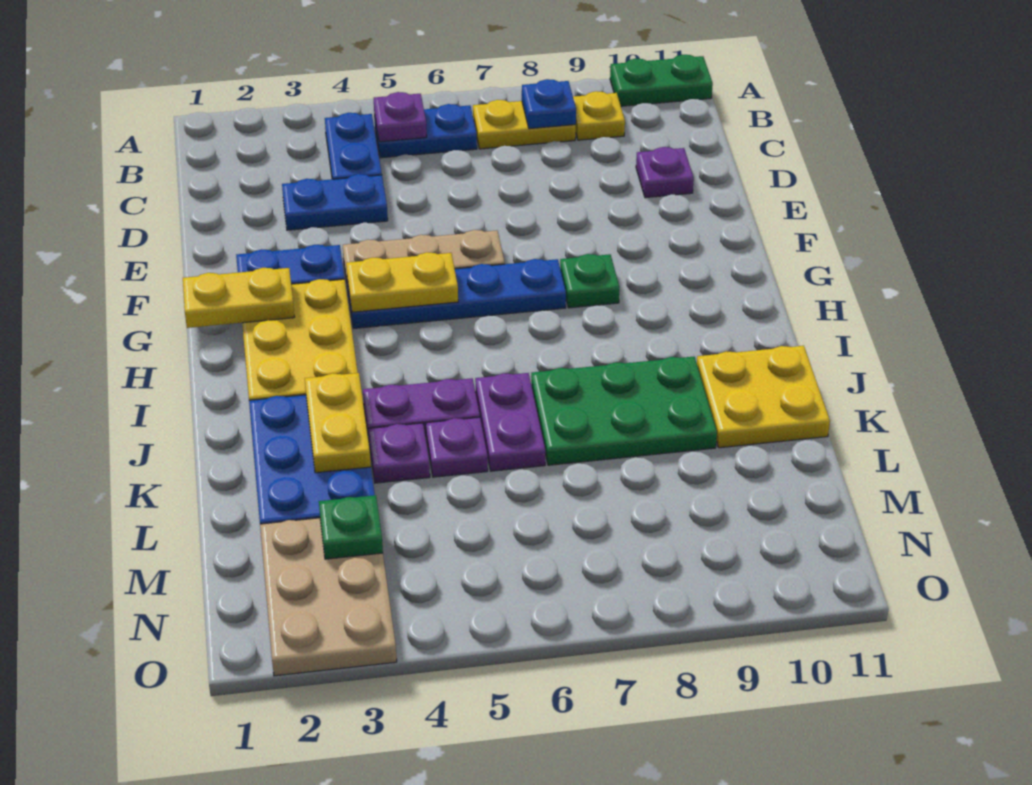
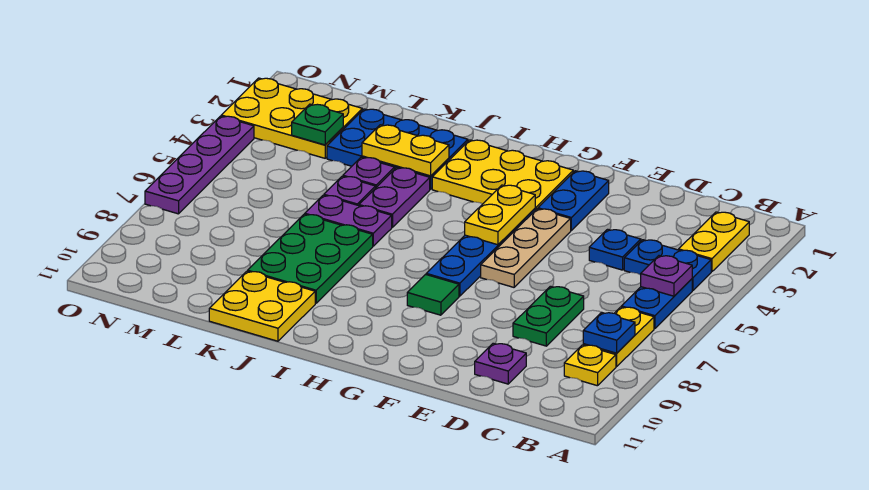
green plate A10:A11 level 1 -> green plate D7:D8 level 1
blue plate D3:D4 level 1 -> blue plate D4 level 1
yellow plate G1:G2 level 2 -> yellow plate B2:B3 level 1
green plate G8 level 1 -> green tile G8 level 1
tan plate M2:O3 level 1 -> yellow plate M2:O3 level 1
none -> purple plate O4:O7 level 1

